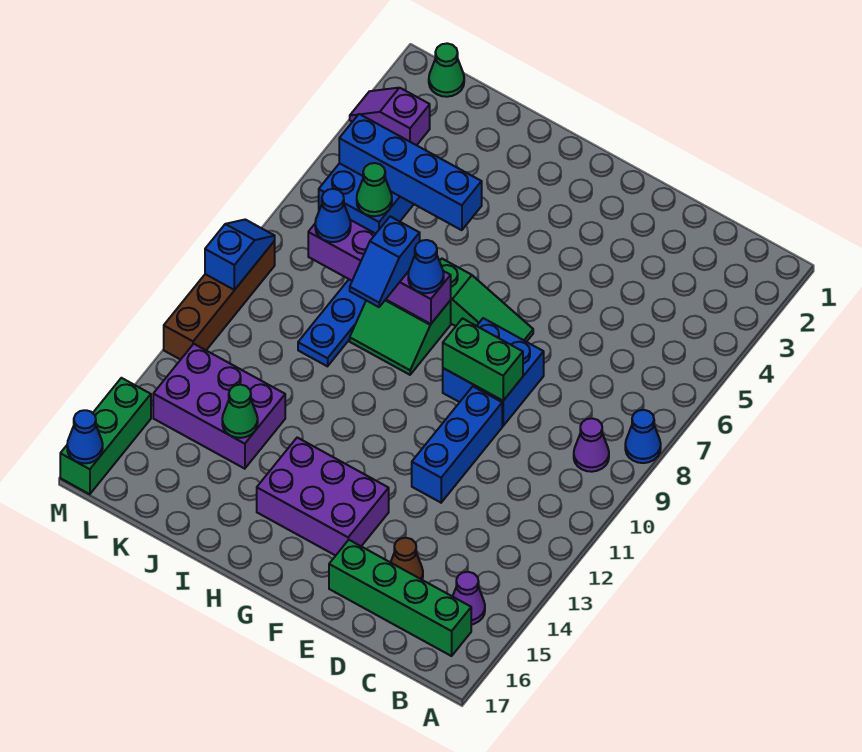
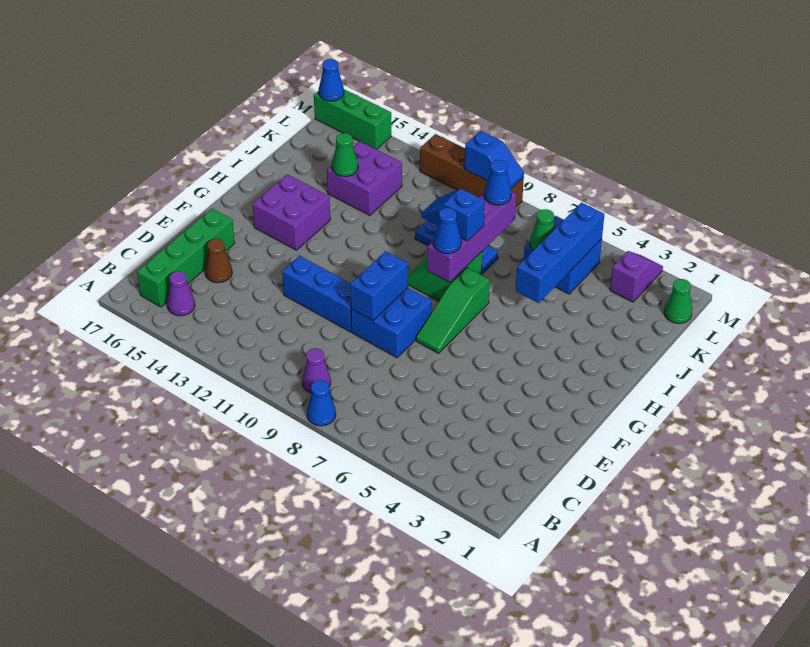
green brick E9:F9 level 2 -> blue brick E9:F9 level 2
purple brick F14:H15 level 1 -> purple brick G14:H15 level 1
purple brick J13:L14 level 1 -> purple brick J13:K14 level 1

